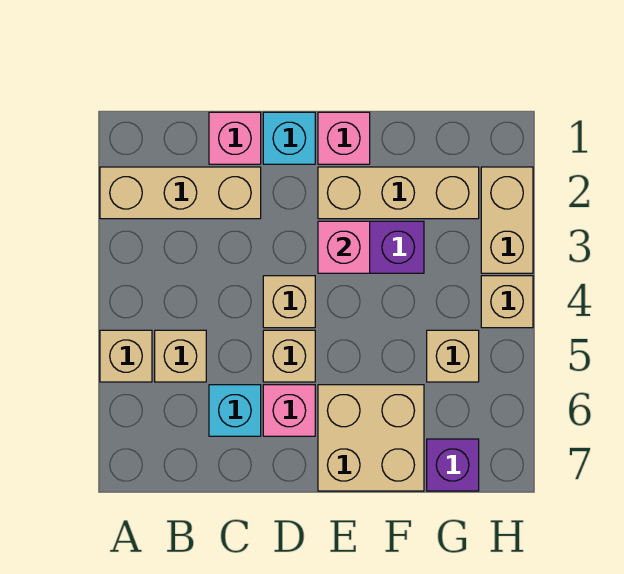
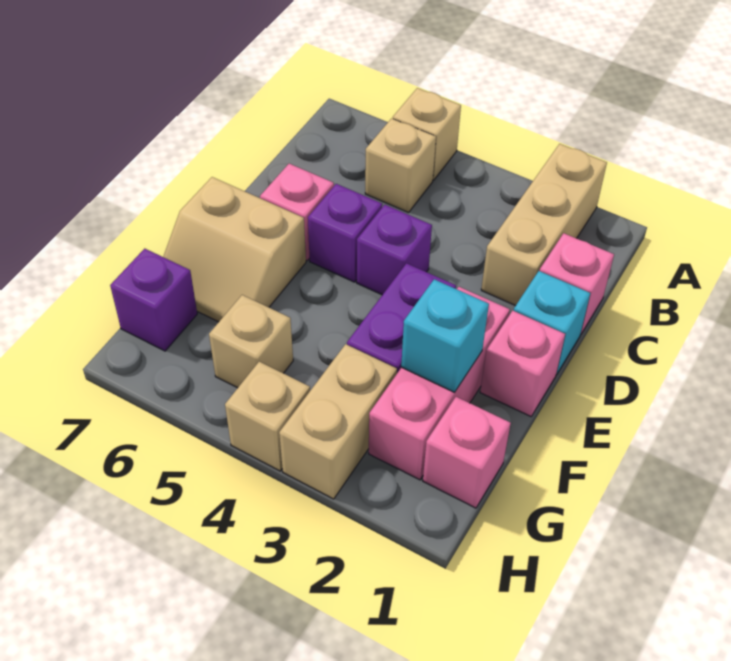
cyan brick C6 level 1 -> cyan brick F2 level 2
tan brick D4 level 1 -> purple brick D4 level 1
tan brick D5 level 1 -> purple brick D5 level 1
tan brick E2:G2 level 1 -> pink brick E2:G2 level 1
pink brick E3 level 2 -> pink brick G1 level 1
tan brick E6:F7 level 1 -> tan slope E6:F7 level 1 top E
tan brick H2:H3 level 1 -> tan brick G3:H3 level 1

